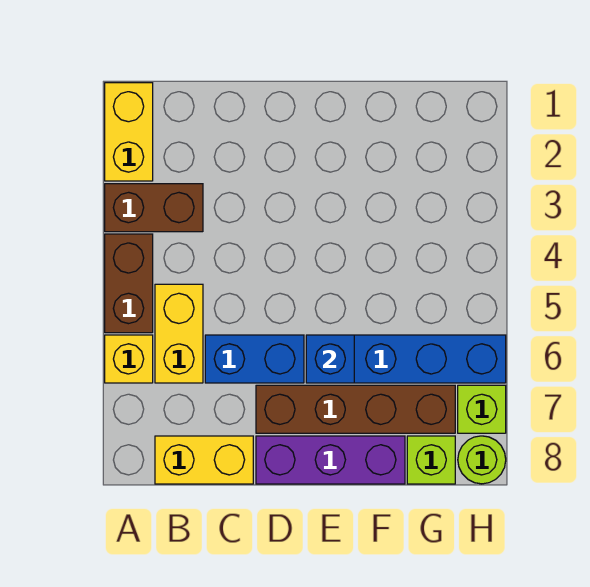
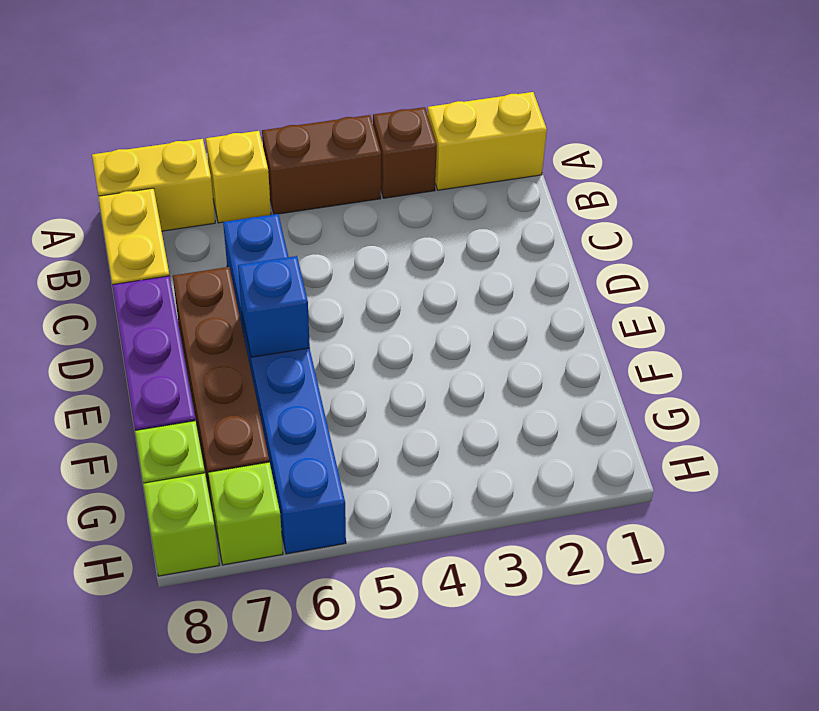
brown brick A3:B3 level 1 -> brown brick A3 level 1
yellow brick B5:B6 level 1 -> yellow brick A7:A8 level 1
lime round brick H8 level 1 -> lime brick H8 level 1

